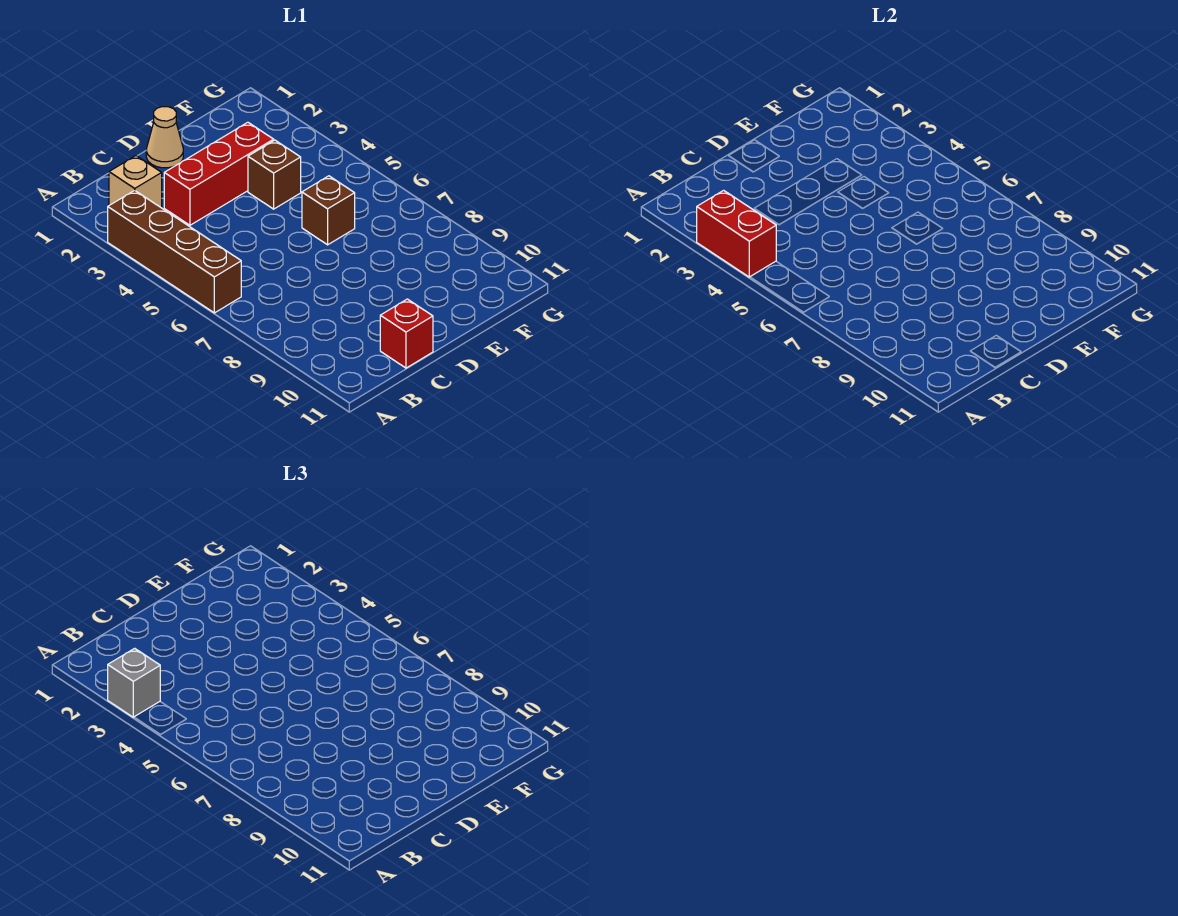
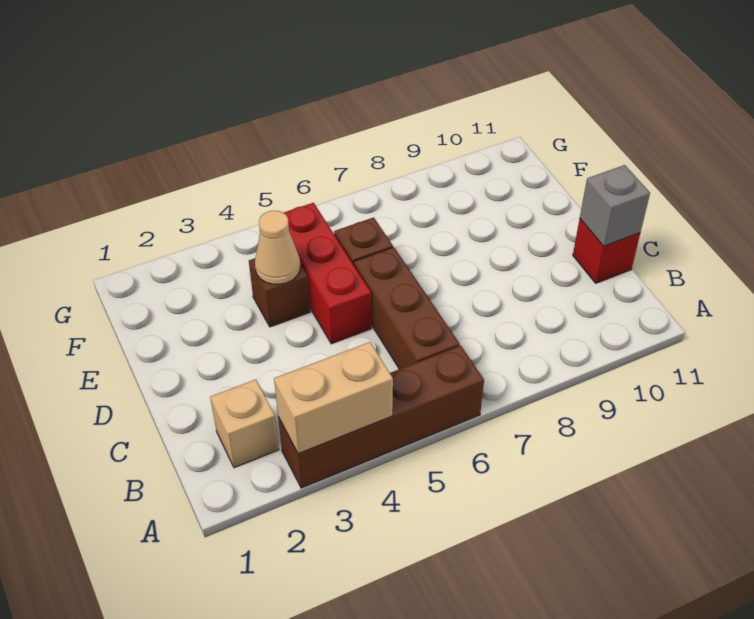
red brick A3:A4 level 2 -> tan brick A3:A4 level 2
grey brick A3 level 3 -> grey brick C11 level 2
none -> brown brick B6:D6 level 1
red brick C3:E3 level 1 -> red brick D5:F5 level 1
tan cone D1 level 1 -> tan cone E4 level 2

